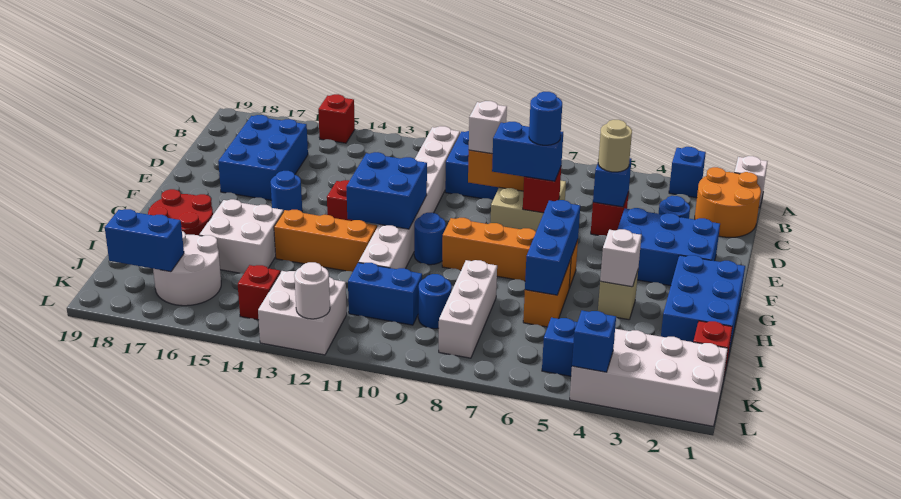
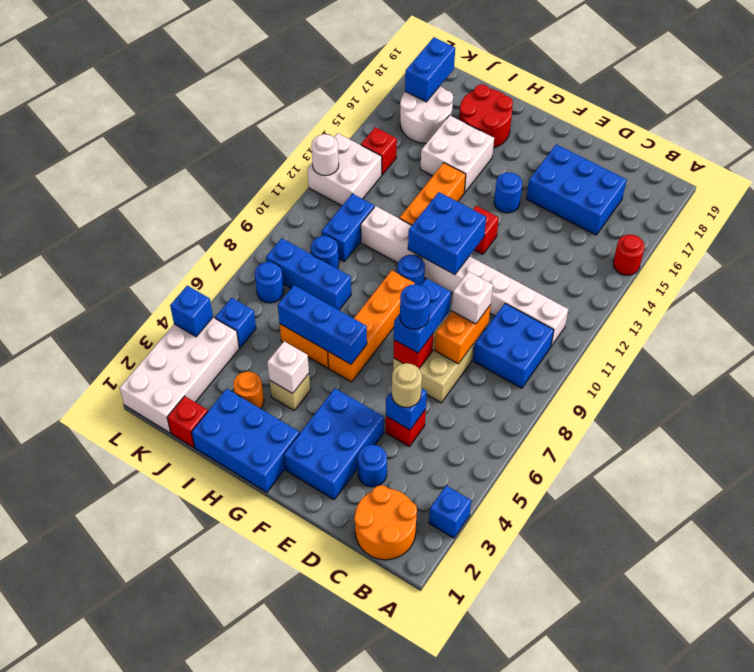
white brick A1 level 1 -> none
red brick A15 level 1 -> red round brick A15 level 1
none -> orange round brick I3 level 1
white brick I8:K8 level 1 -> blue brick I8:K8 level 1
none -> blue round brick K7 level 1

